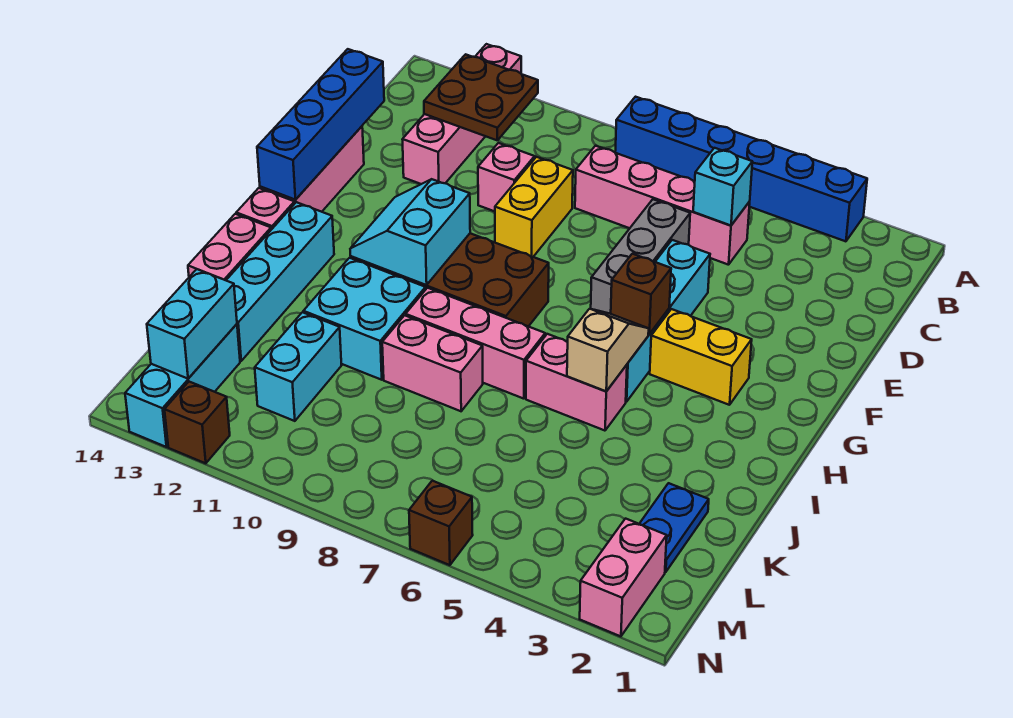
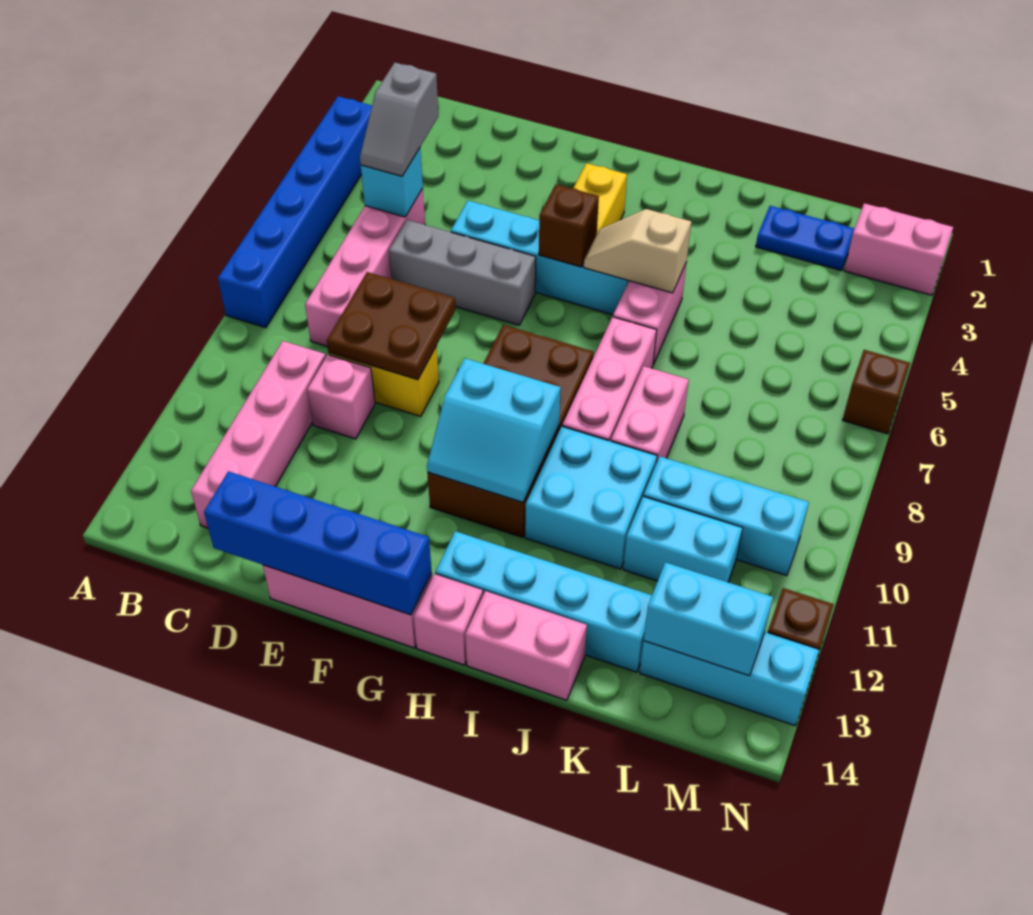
pink brick A12:D12 level 1 -> pink brick C10:C13 level 1
brown plate B11:C12 level 2 -> brown plate D8:E9 level 2
none -> grey slope C4:C5 level 3 top 4
none -> cyan brick K10:M10 level 1

